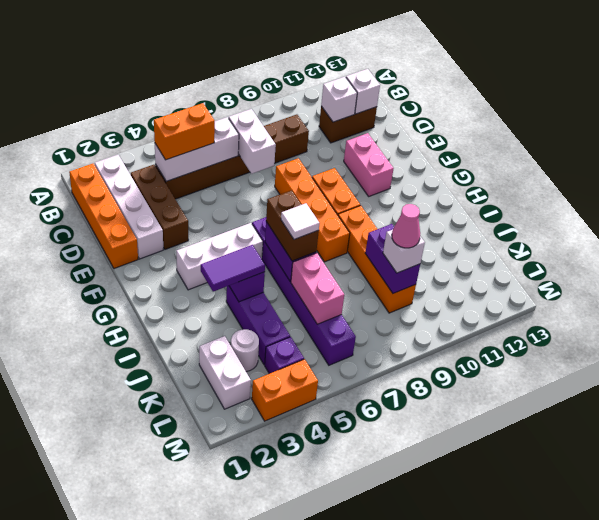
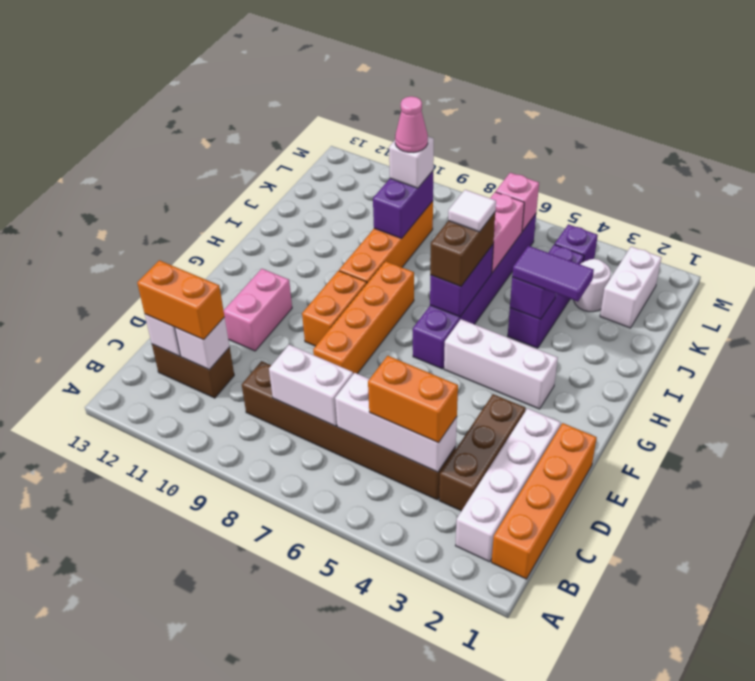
white brick C7:D7 level 2 -> white brick C7:C8 level 2
none -> pink brick L6 level 2
orange brick M3:M4 level 1 -> orange brick C11:C12 level 3

